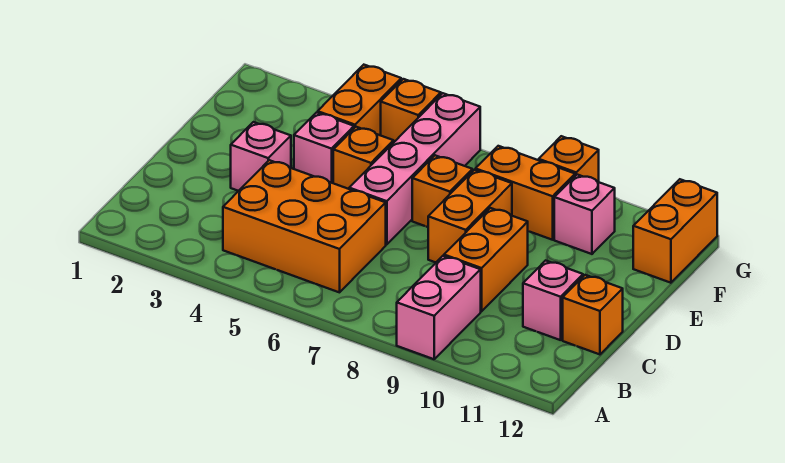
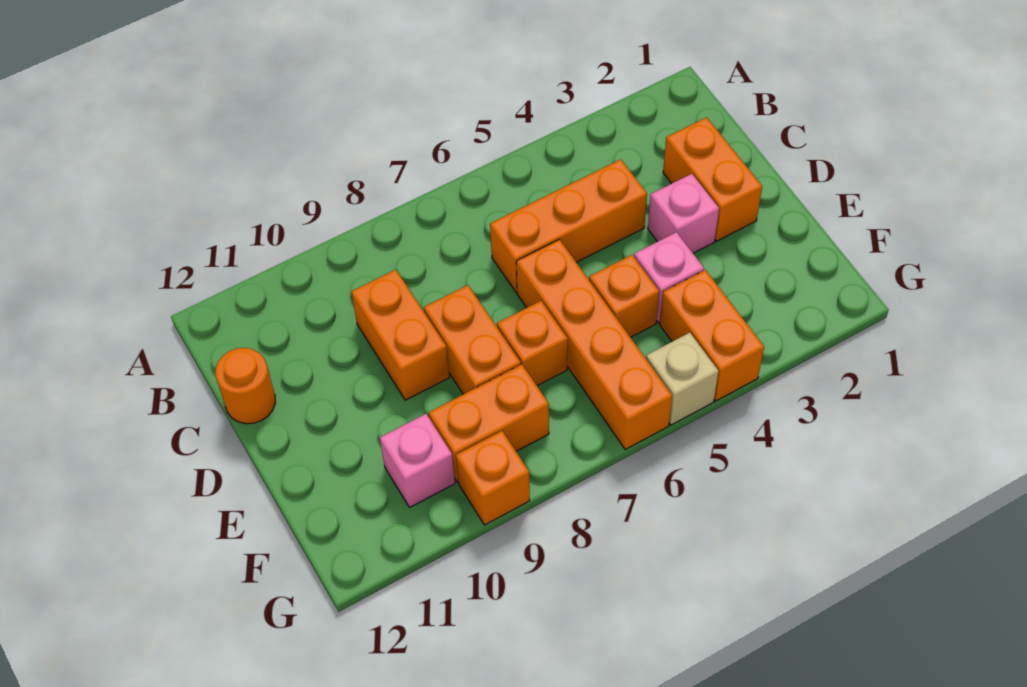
pink brick A9:B9 level 1 -> none
orange brick B4:C6 level 1 -> orange brick C4:C6 level 1
pink brick C11 level 1 -> none
orange brick C12 level 1 -> orange round brick C12 level 1
pink brick D6:G6 level 1 -> orange brick D6:G6 level 1
orange brick F12:G12 level 1 -> orange brick C2:D2 level 1
orange brick G5 level 1 -> tan brick G5 level 1

